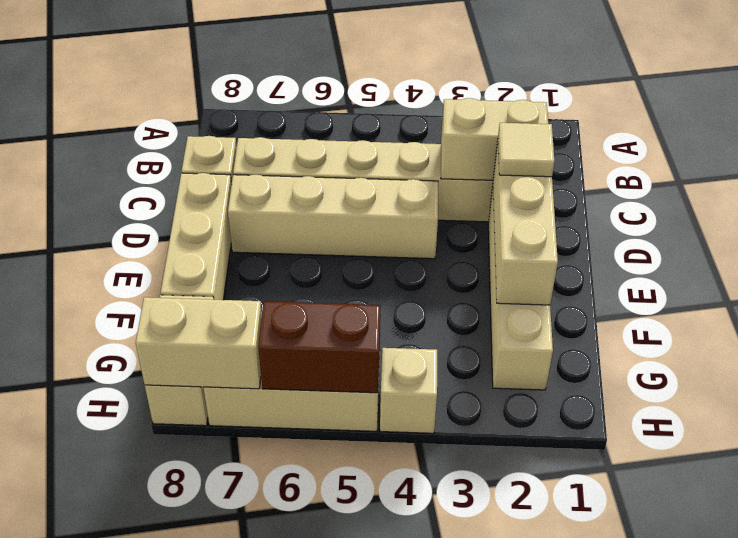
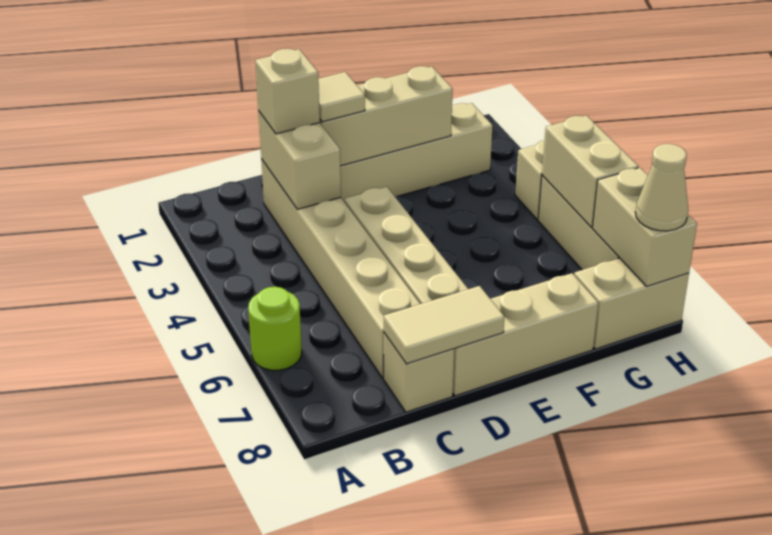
none -> lime round brick A6 level 1
none -> tan brick C2 level 3
none -> tan tile C8:D8 level 2
brown brick H5:H6 level 2 -> tan brick H5:H6 level 2
none -> tan cone H8 level 3

